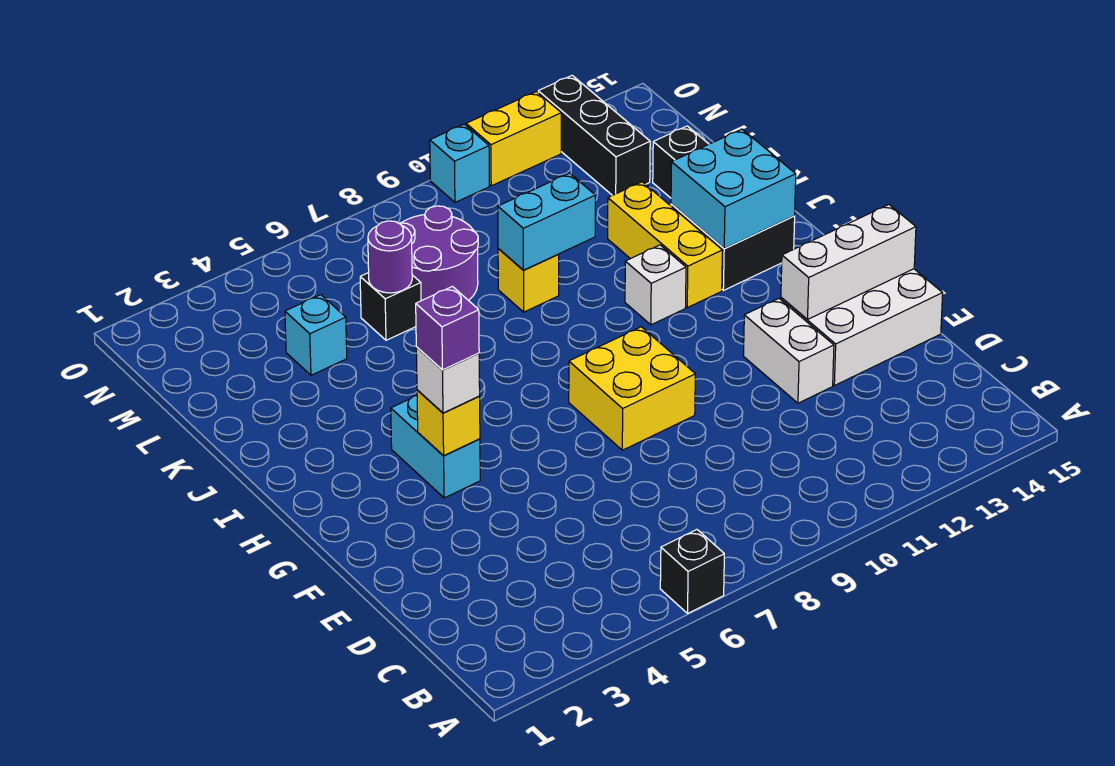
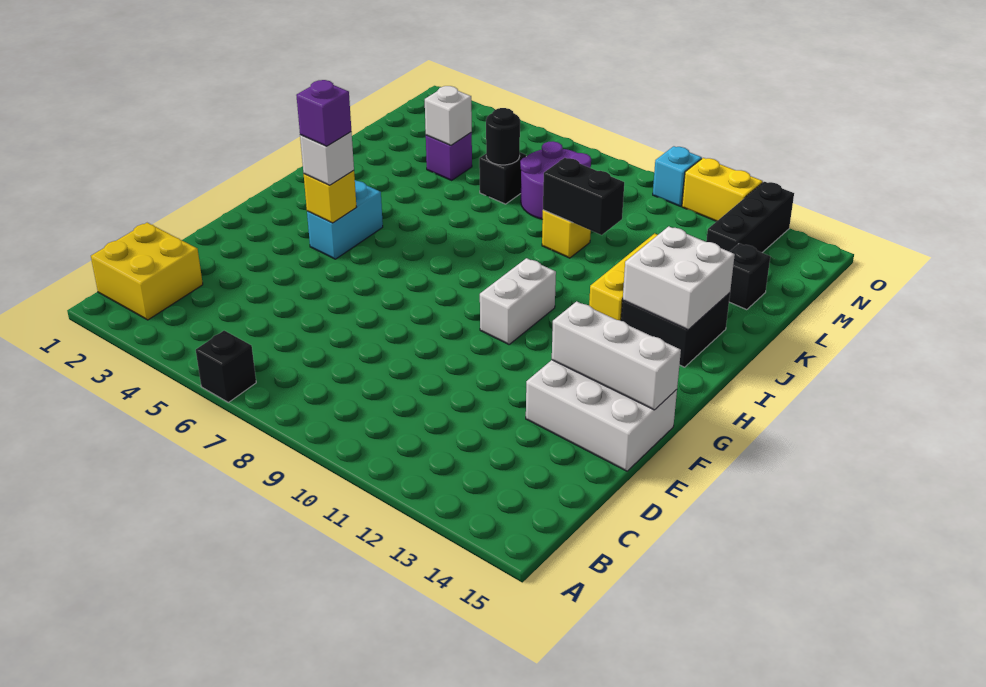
white brick E12:F12 level 1 -> white brick G10:H10 level 1
yellow brick F8:G9 level 1 -> yellow brick B1:C2 level 1
white brick I11 level 1 -> white brick L4 level 2
cyan brick I13:J14 level 2 -> white brick I13:J14 level 2
cyan brick K9:K10 level 2 -> black brick K9:K10 level 2
cyan brick L4 level 1 -> purple brick L4 level 1
purple round brick L6 level 2 -> black round brick L6 level 2

